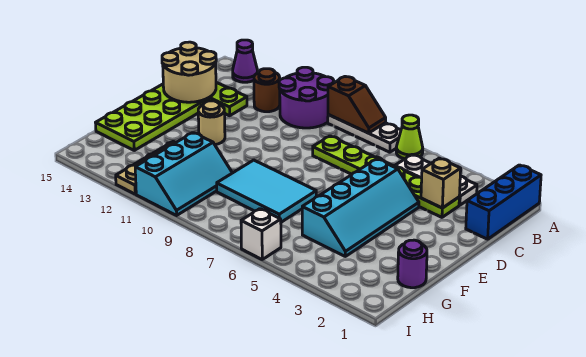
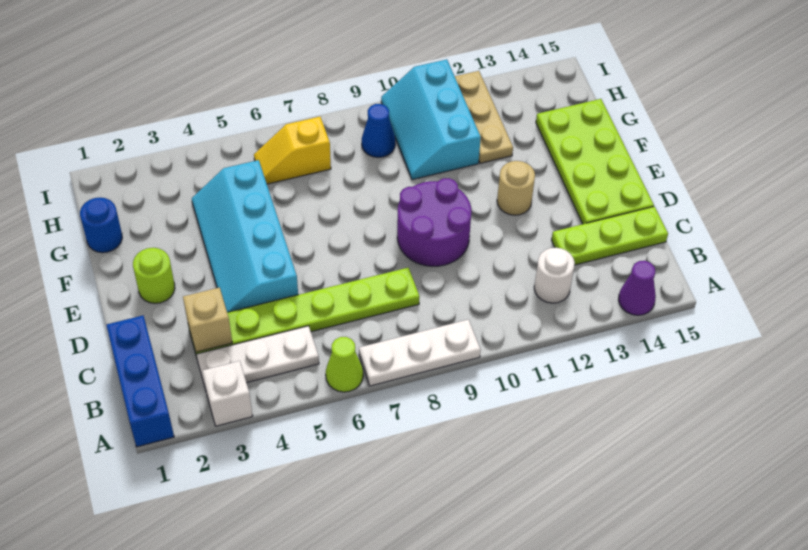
brown slope A8:A9 level 2 top 9 -> none
purple round brick A10:B11 level 1 -> purple round brick D9:E10 level 1
brown round brick B12 level 1 -> white round brick B12 level 1
tan round brick C14:D15 level 2 -> none
none -> lime round brick E2 level 1
cyan tile F7:G9 level 1 -> none
purple round brick G1 level 1 -> blue round brick G1 level 1
none -> yellow slope H6:H7 level 1 top 7
none -> blue cone H9 level 1
white brick I6 level 1 -> white brick A3 level 1

